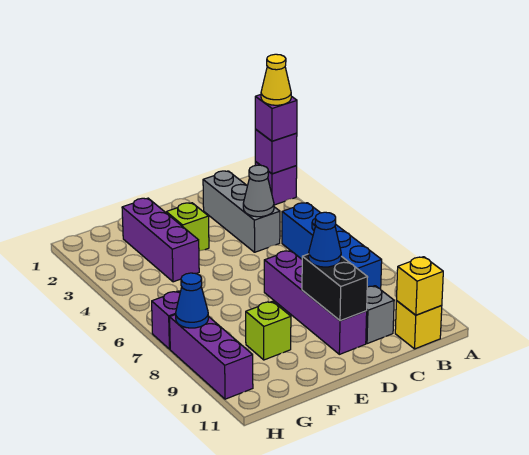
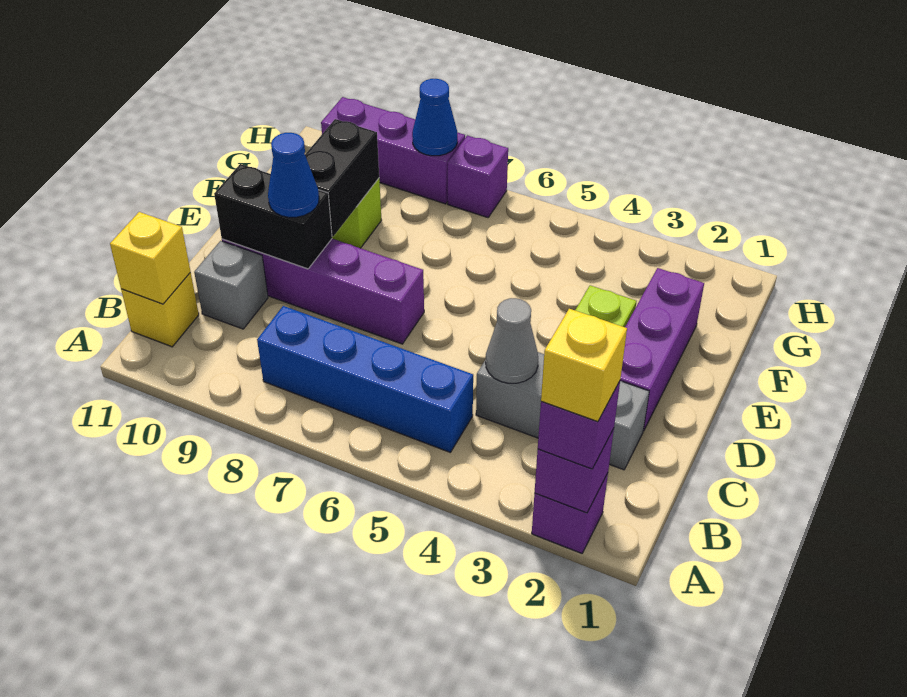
yellow cone A2 level 4 -> yellow brick A2 level 4
none -> black brick E9:F9 level 2
purple brick F2:F4 level 1 -> purple brick D2:F2 level 1

